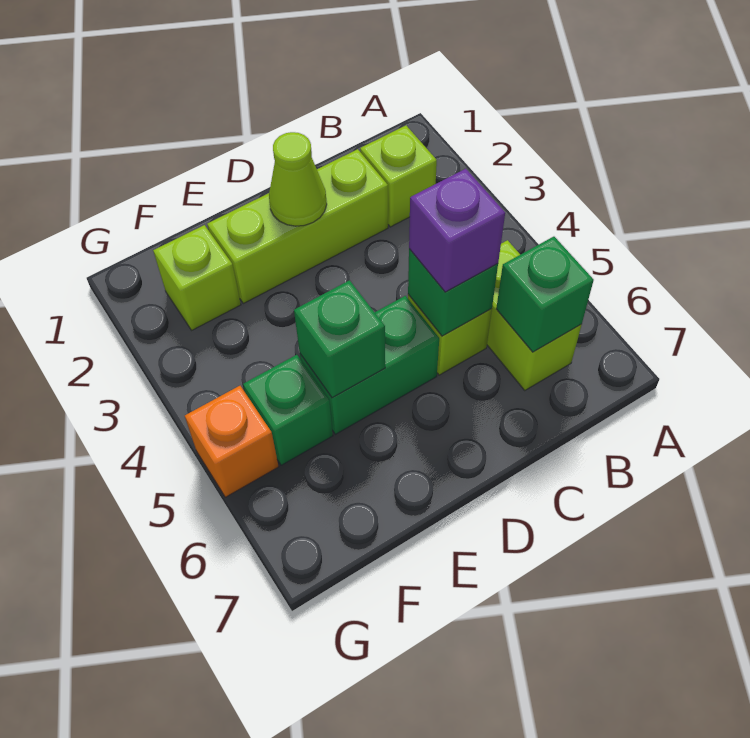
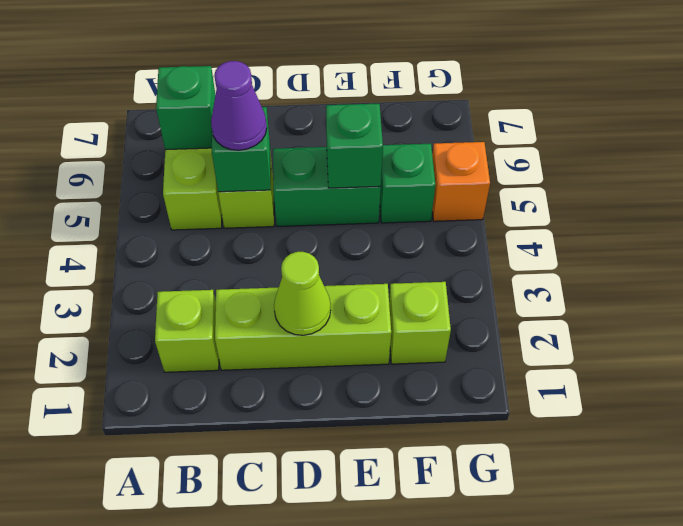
purple brick C5 level 3 -> purple cone C5 level 3

